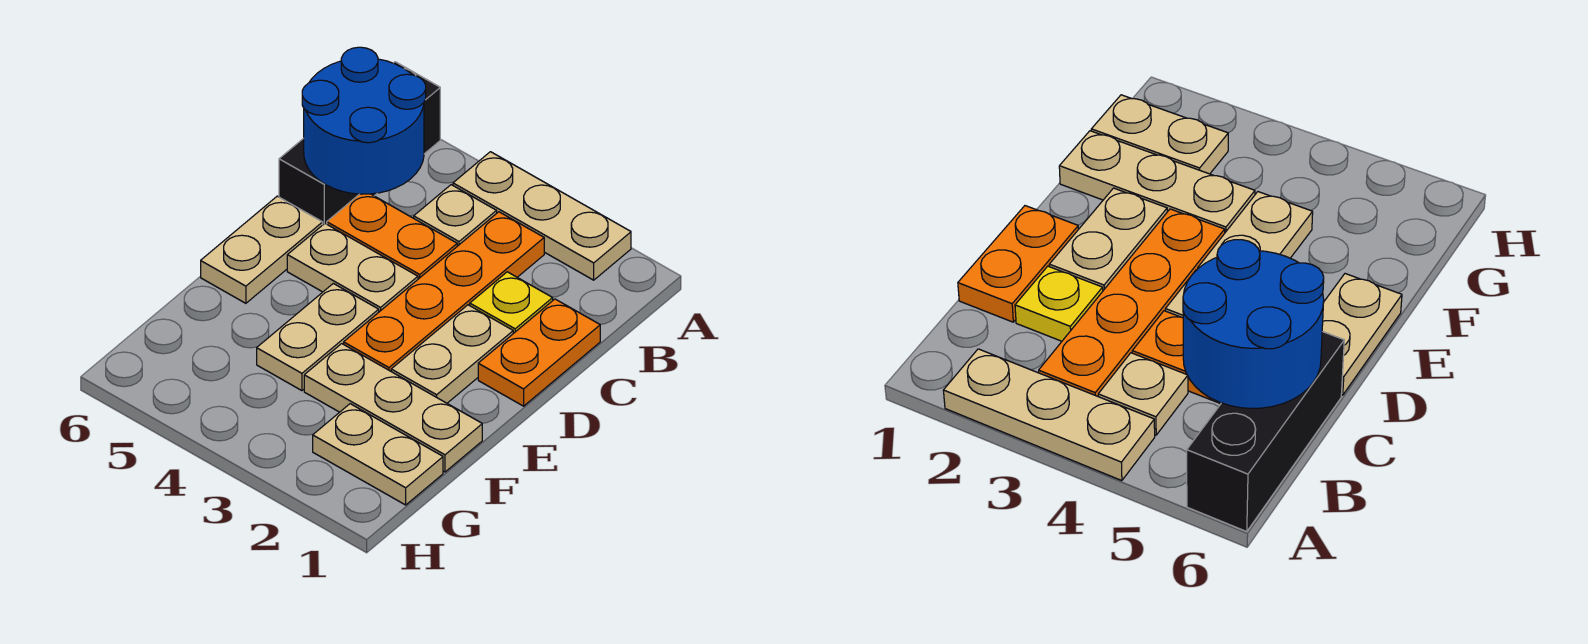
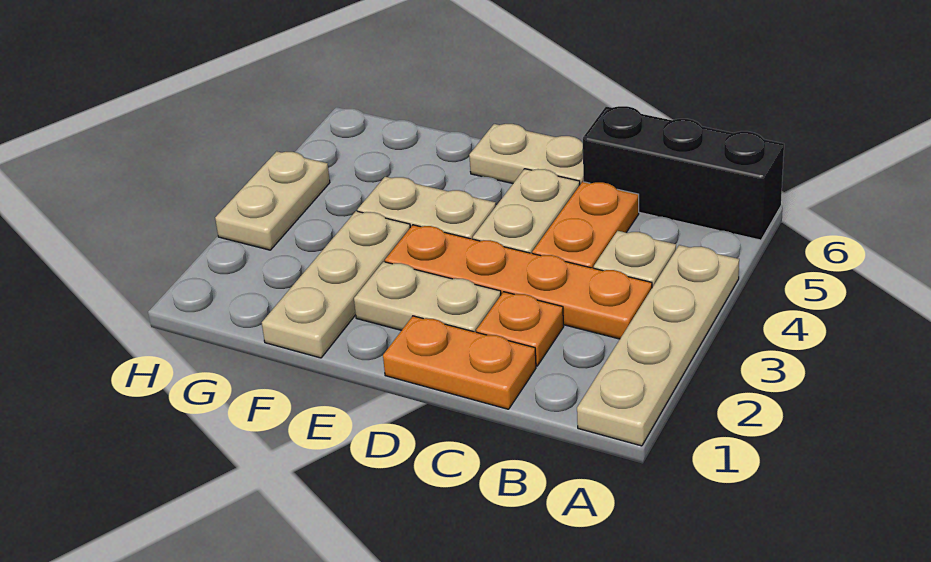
tan plate A2:A4 level 1 -> tan plate A1:A4 level 1
blue round brick B5:C6 level 2 -> none
yellow plate C2 level 1 -> orange plate C2 level 1
tan plate G1:G2 level 1 -> tan plate H3:H4 level 1

